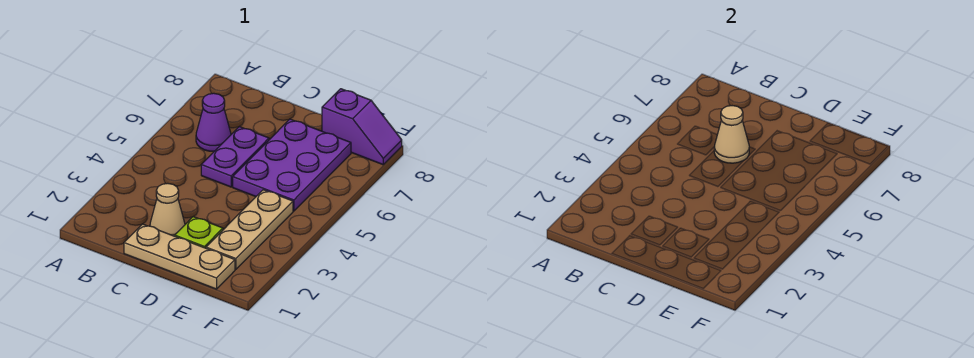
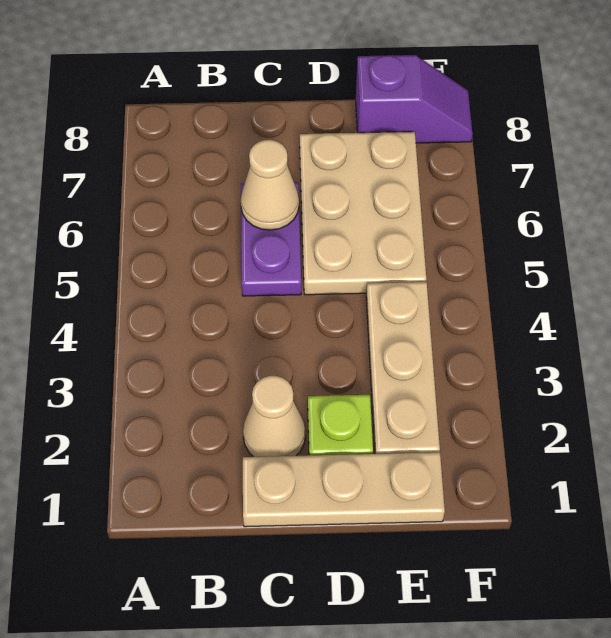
purple cone B6 level 1 -> none
purple plate D5:E7 level 1 -> tan plate D5:E7 level 1

